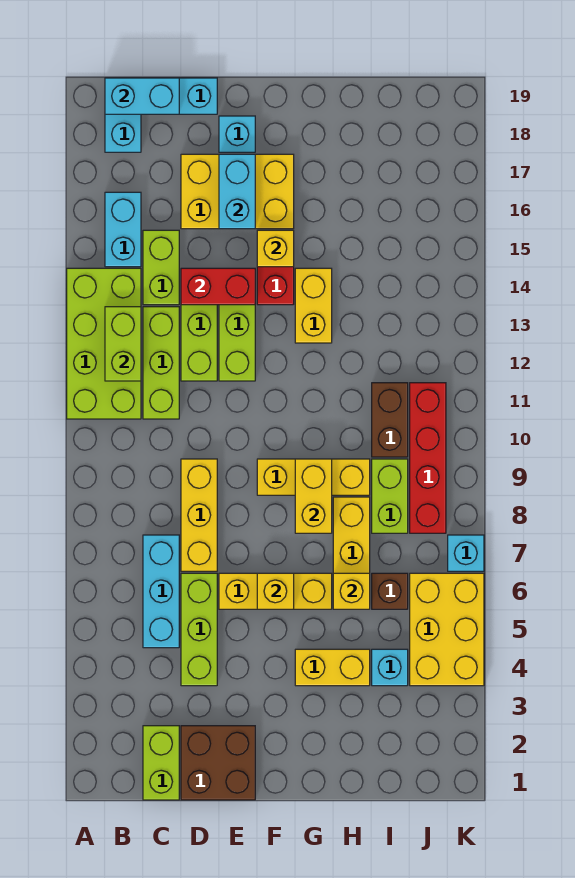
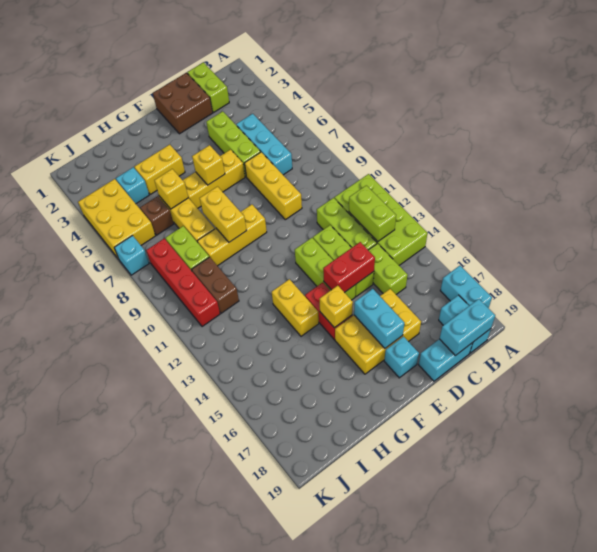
cyan brick B15:B16 level 1 -> cyan brick A17:A18 level 1

